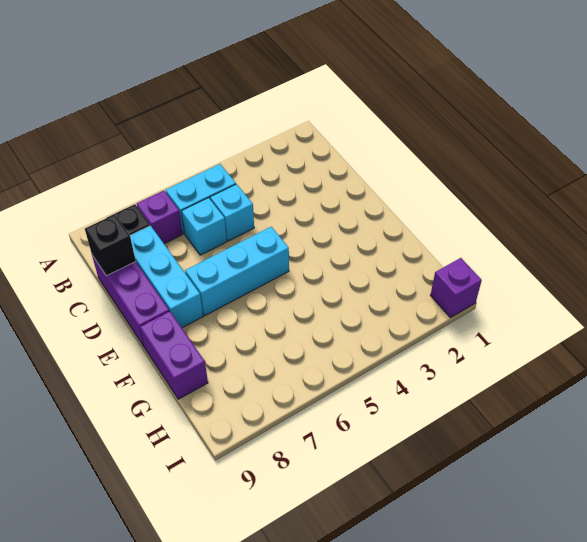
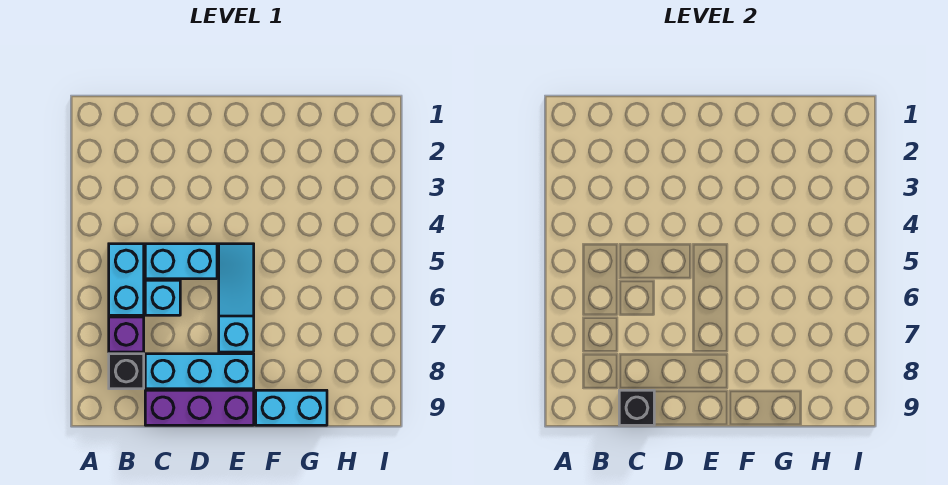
cyan brick C5 level 1 -> cyan brick C5:D5 level 1
cyan brick E5:E7 level 1 -> cyan slope E5:E7 level 1 top 7
purple brick F9:G9 level 1 -> cyan brick F9:G9 level 1
purple brick I1 level 1 -> none

